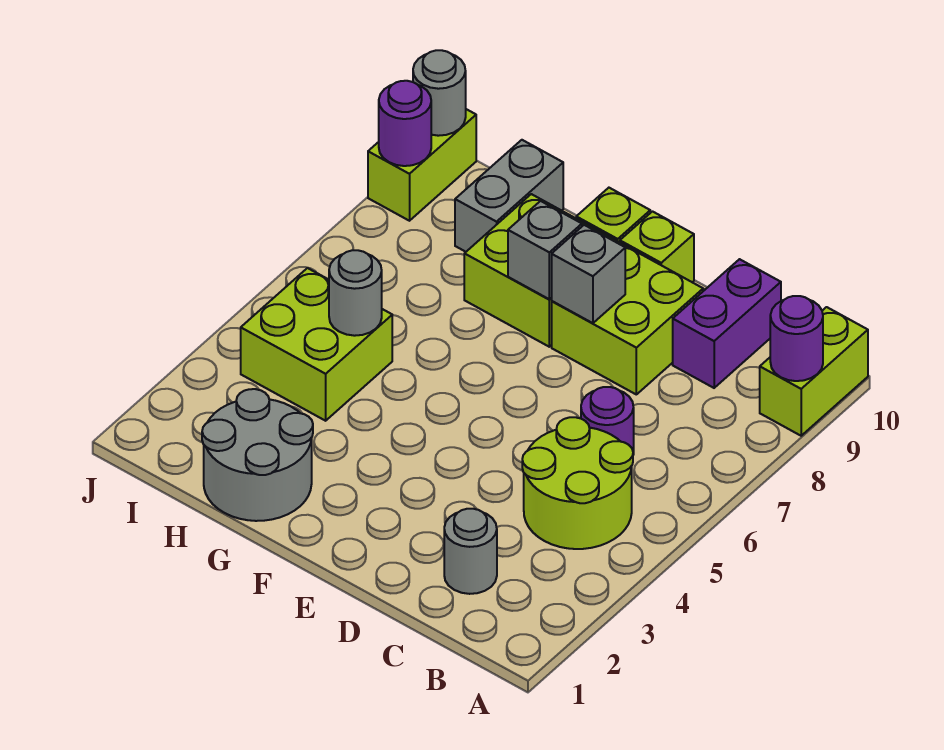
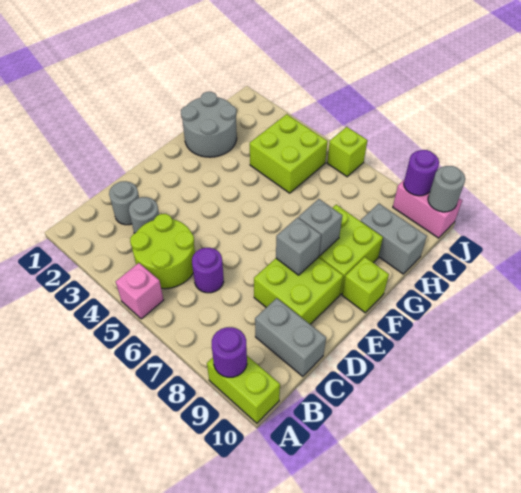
none -> pink brick A5 level 1
purple brick C9:C10 level 1 -> grey brick C9:C10 level 1
lime brick E10 level 1 -> lime brick J6 level 1
grey round brick H5 level 2 -> grey round brick C3 level 1
lime brick J9:J10 level 1 -> pink brick J9:J10 level 1

